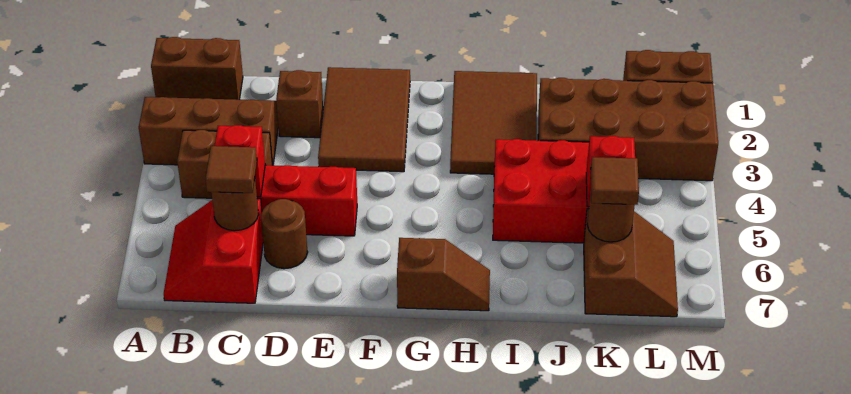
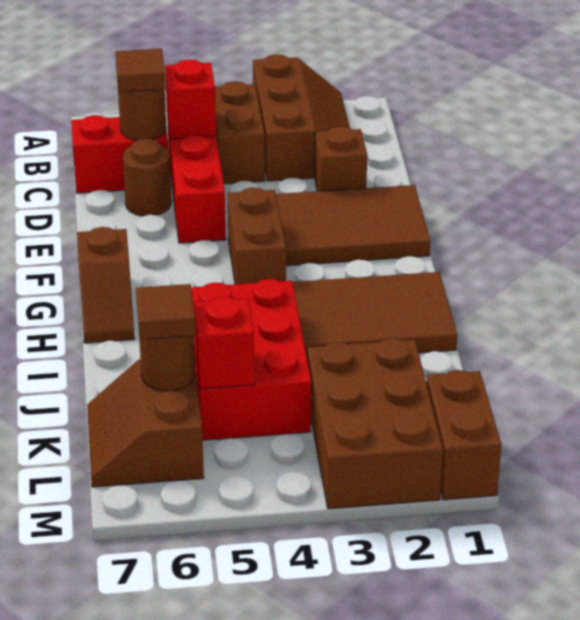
brown brick A1:B1 level 1 -> brown brick F4:G4 level 1
brown brick J2:M3 level 1 -> brown brick K2:M3 level 1
brown slope K6:L7 level 1 top K -> brown slope K6:L7 level 1 top 6

